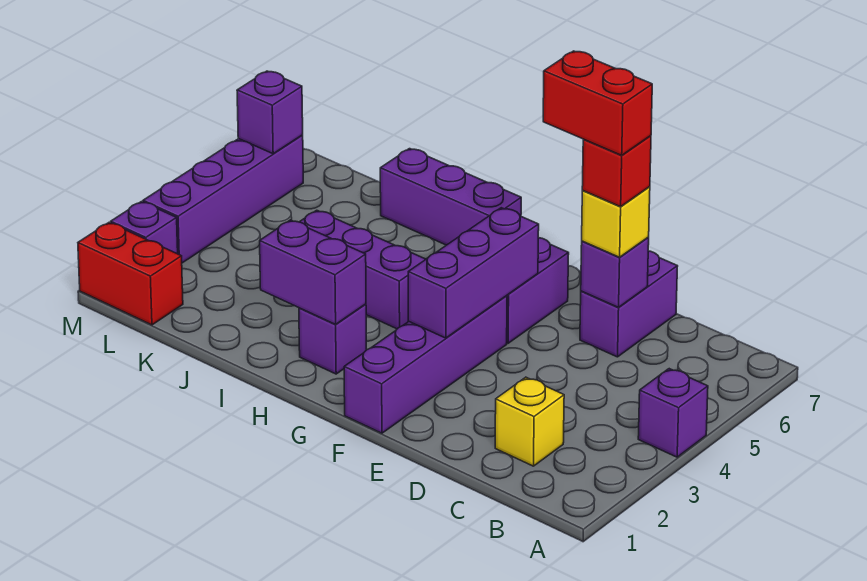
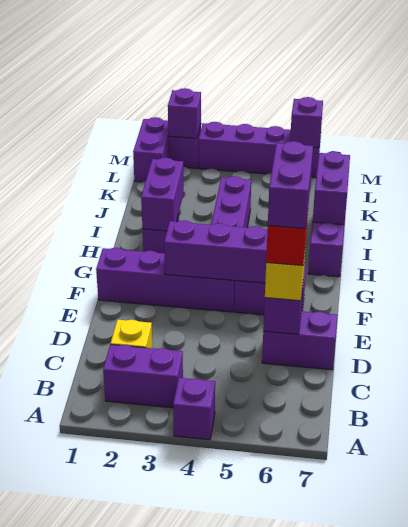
none -> purple brick B2:B3 level 1
red brick D6:E6 level 5 -> purple brick D6:E6 level 5
none -> purple brick I7:J7 level 2
red brick L1:M1 level 1 -> purple brick L1:M1 level 1
none -> purple brick M2 level 2

